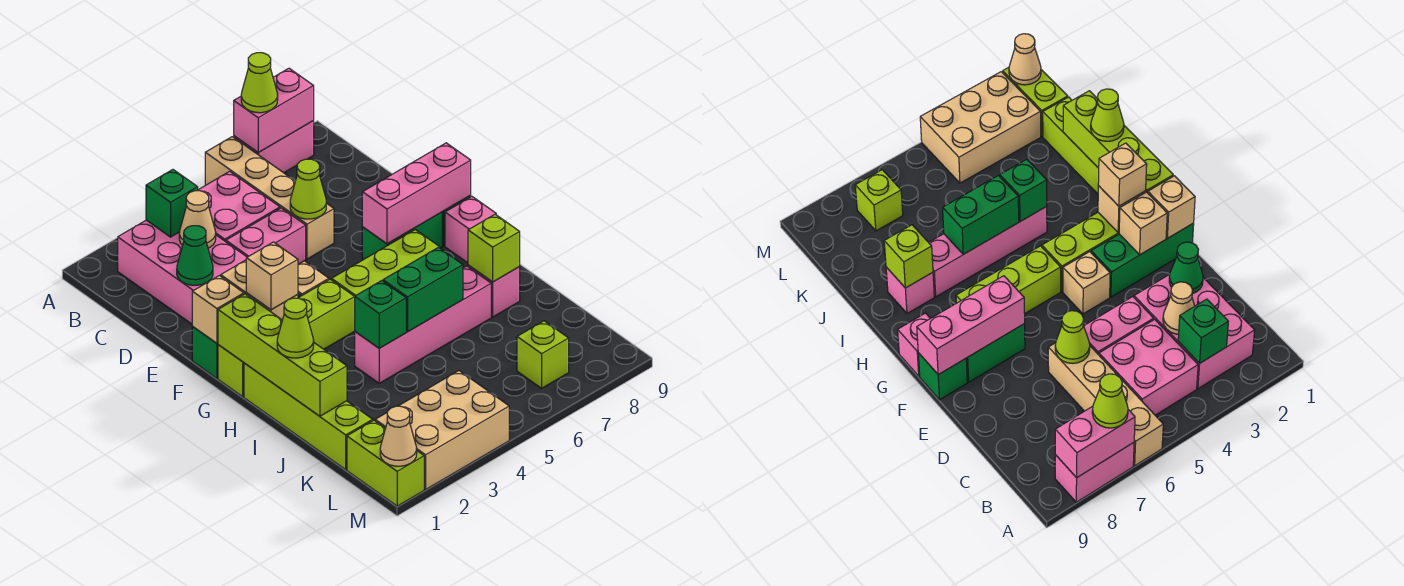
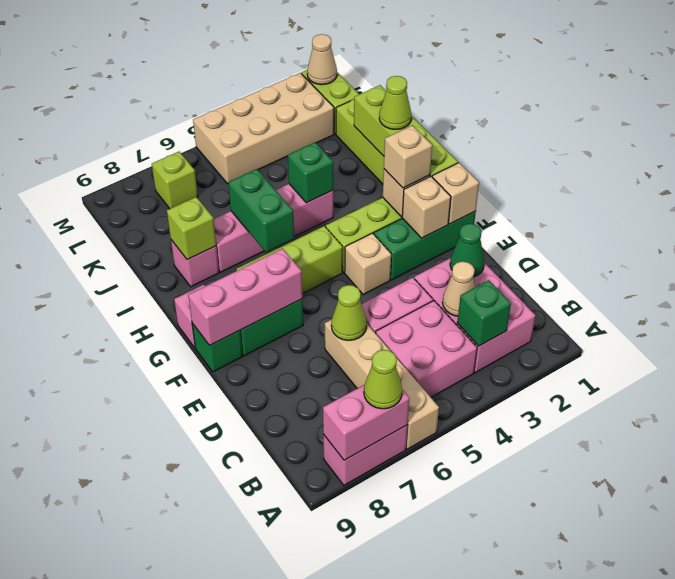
green brick I5:I6 level 2 -> green brick H6:I6 level 2
tan brick L2:M4 level 1 -> tan brick L2:M5 level 1

